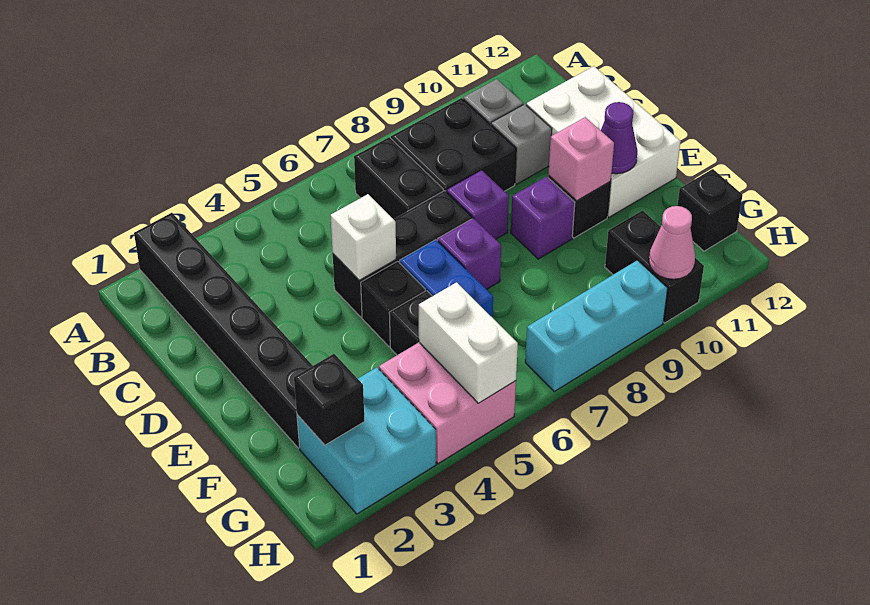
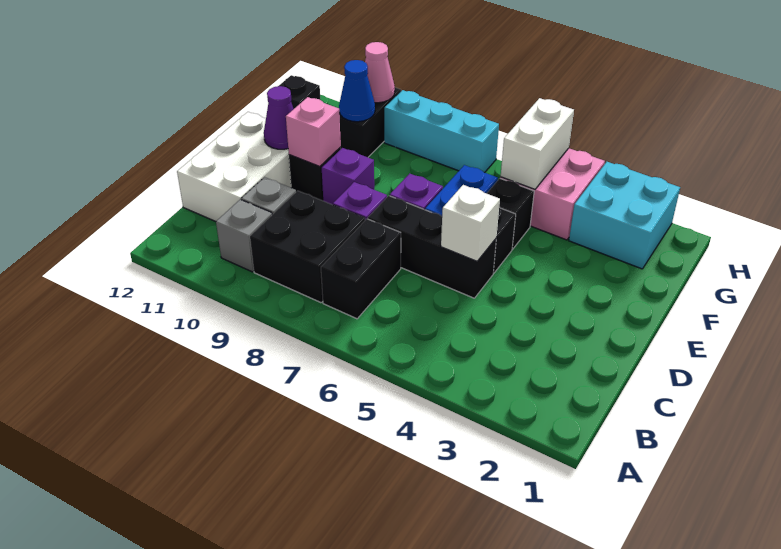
black brick A2:F2 level 1 -> none
black brick G2 level 2 -> none
none -> blue cone G10 level 2

